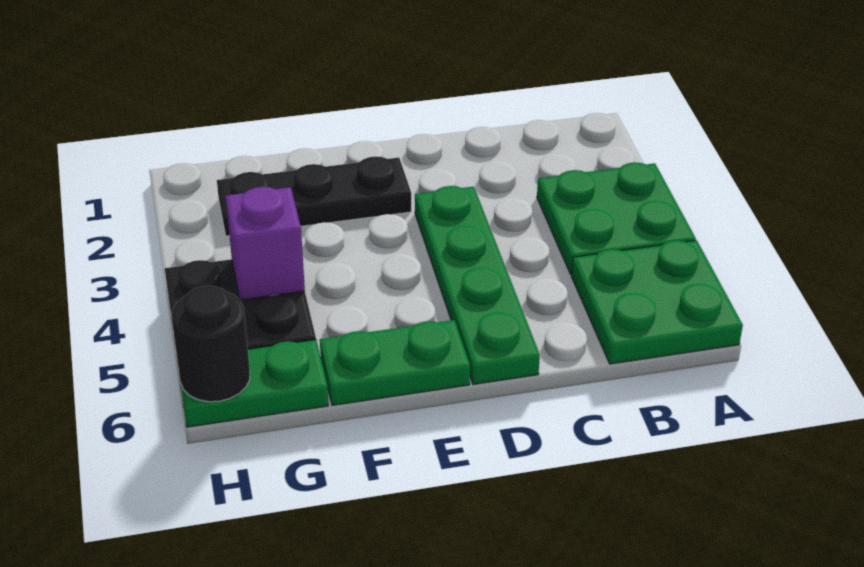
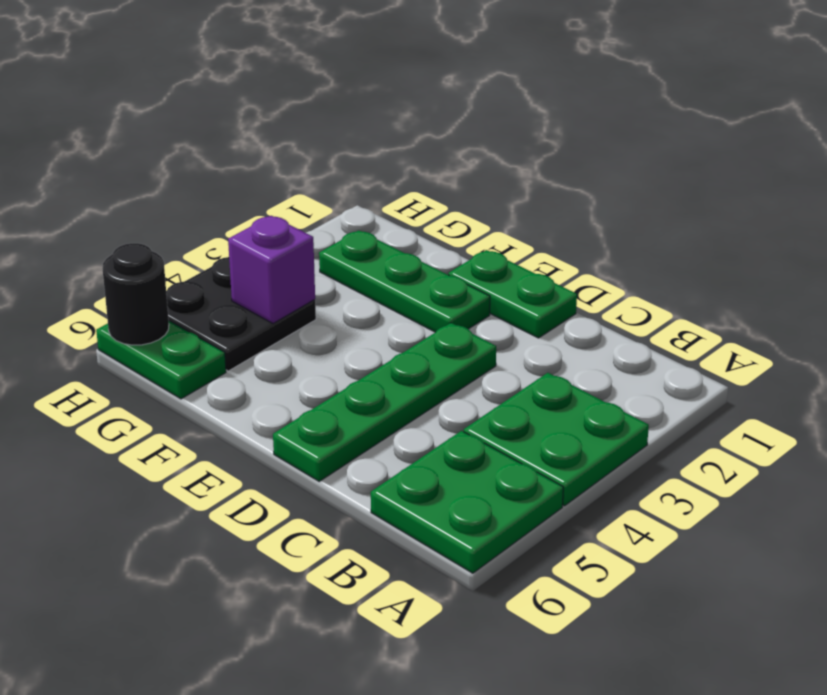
black plate E2:G2 level 1 -> green plate E2:G2 level 1
green plate E6:F6 level 1 -> green plate D1:E1 level 1

